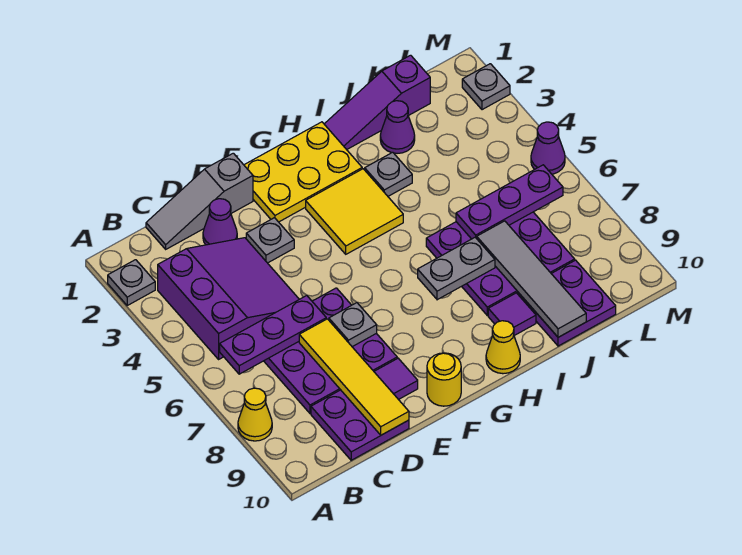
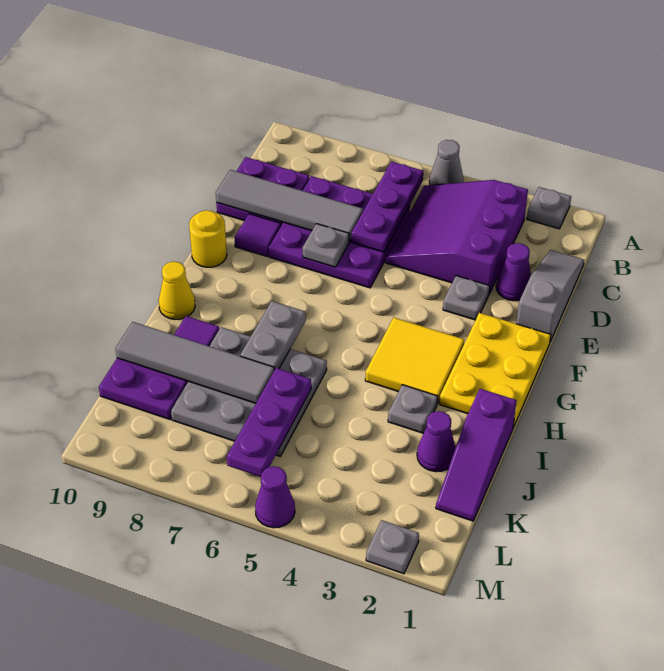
none -> grey cone A5 level 1
yellow cone A8 level 1 -> none
purple slope B3:D5 level 1 top B -> purple slope B3:D5 level 1 top 3
yellow tile D7:D10 level 2 -> grey tile D7:D10 level 2
purple slope I1:K1 level 1 top K -> purple slope I1:K1 level 1 top I
purple plate I6:K8 level 1 -> grey plate I6:K8 level 1

